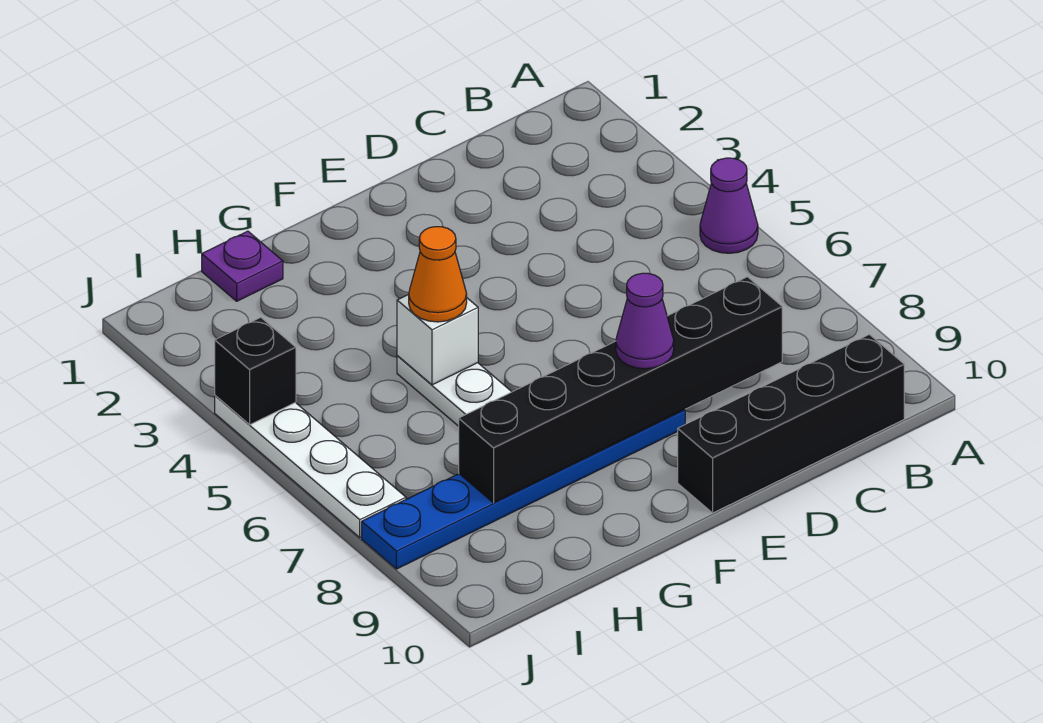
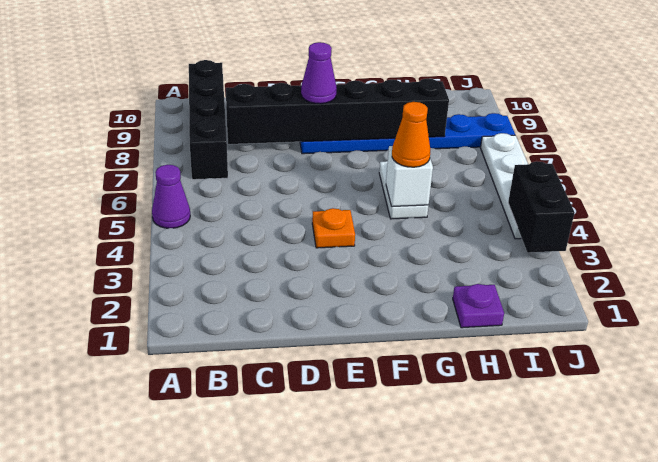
black brick B10:E10 level 1 -> black brick B7:B10 level 1
none -> orange plate E4 level 1
black brick J4 level 2 -> black brick J3:J4 level 2

